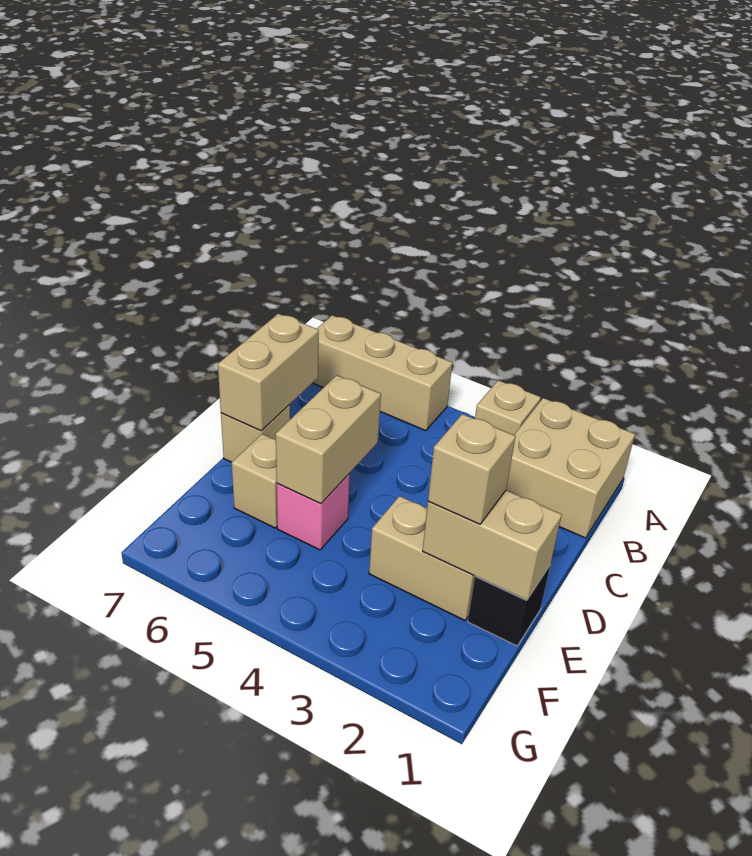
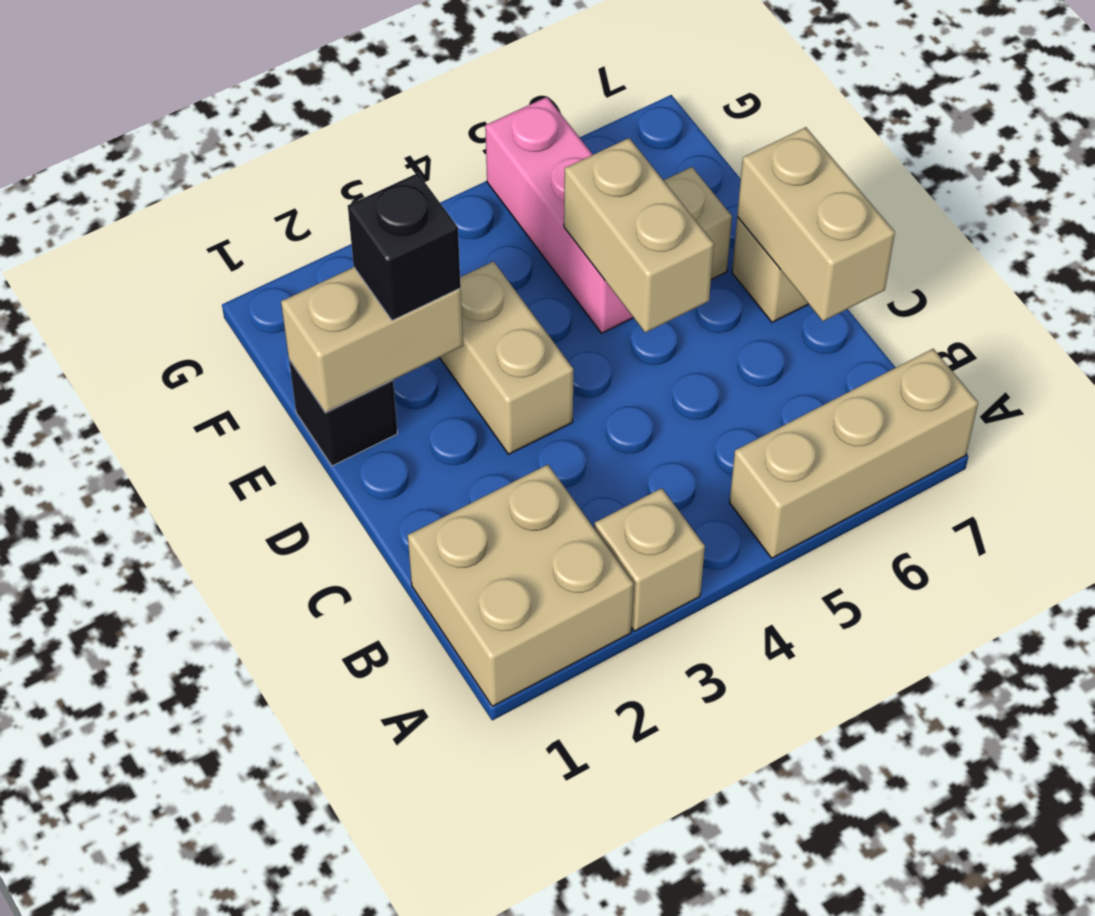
tan brick E2:E3 level 1 -> tan brick D3:E3 level 1
tan brick E2 level 3 -> black brick E2 level 3
pink brick E5 level 1 -> pink brick E5:G5 level 1

